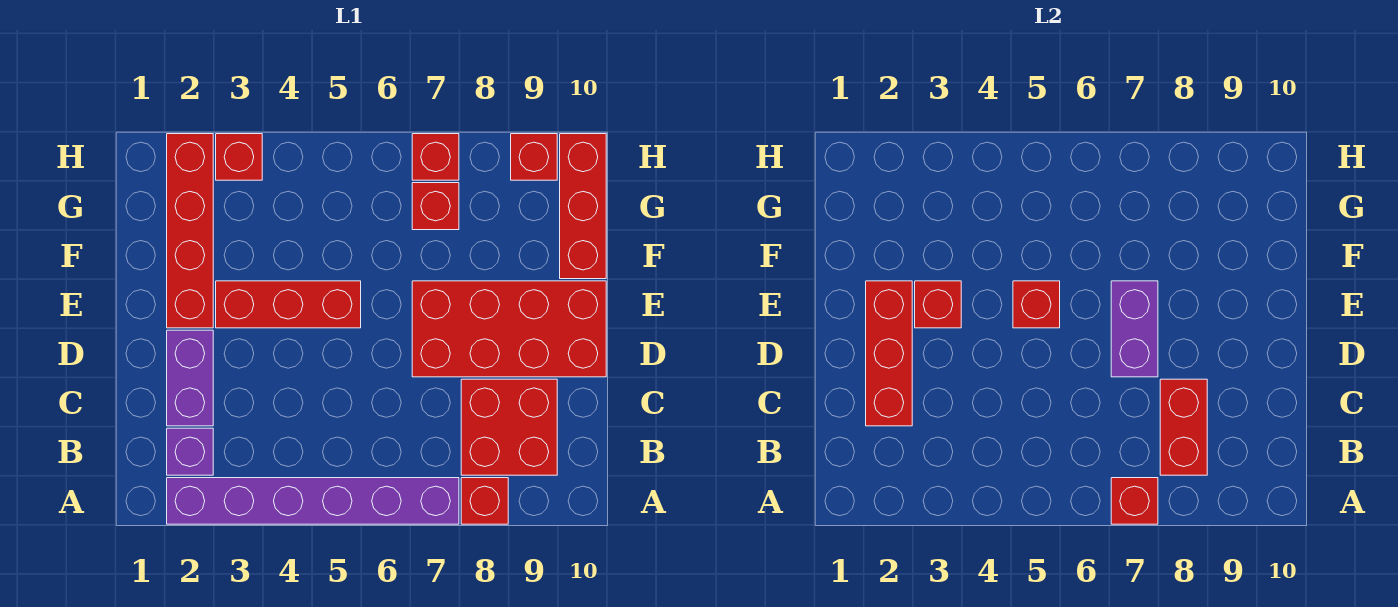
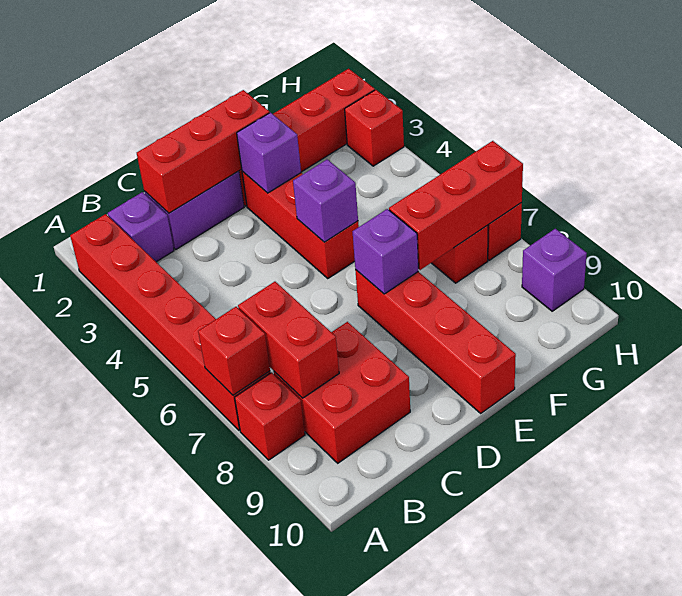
purple brick A2:A7 level 1 -> red brick A2:A7 level 1
red brick B8:C8 level 2 -> red brick B7:B8 level 2
red brick D7:E10 level 1 -> red brick E7:E10 level 1
purple brick D7:E7 level 2 -> purple brick E7 level 2
red brick E3 level 2 -> purple brick E3 level 2
red brick E5 level 2 -> purple brick E5 level 2
red brick F10:H10 level 1 -> red brick F7:H7 level 2
red brick H9 level 1 -> purple brick H9 level 1

